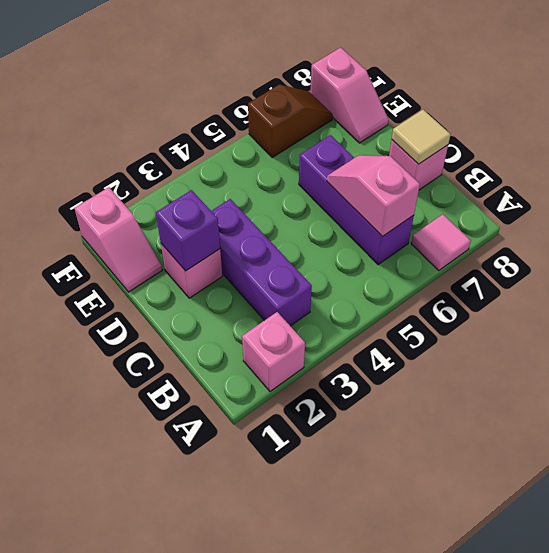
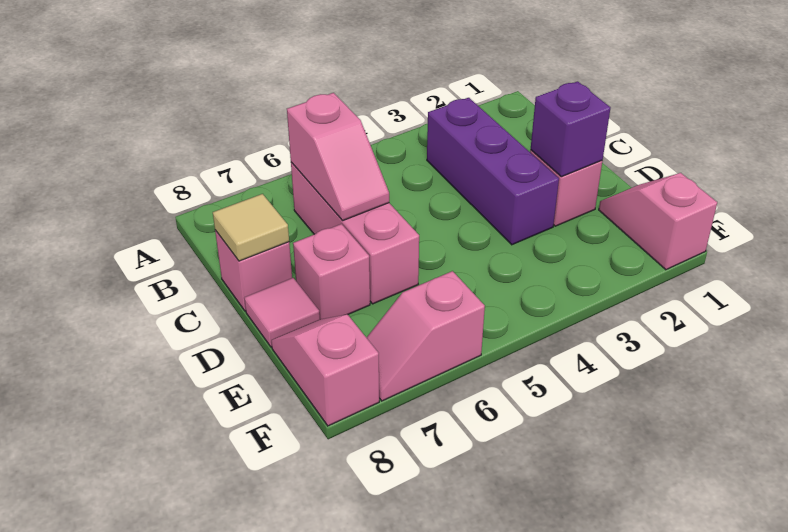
pink brick A2 level 1 -> pink brick D7 level 1
pink tile A7 level 1 -> pink tile D8 level 1
purple brick B6:D6 level 1 -> pink brick B6:D6 level 1
brown slope F6:F7 level 1 top 6 -> pink slope F6:F7 level 1 top 6

